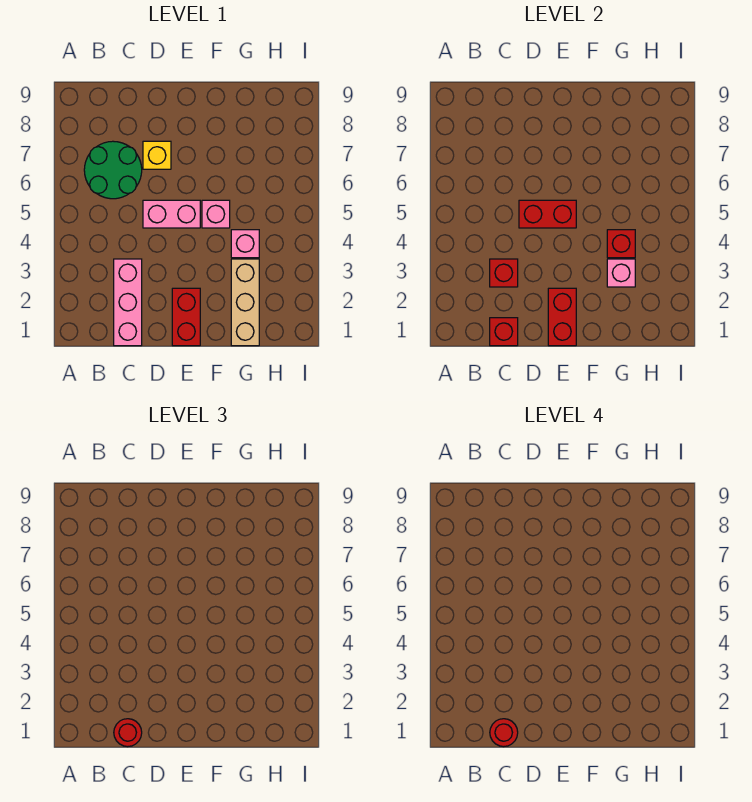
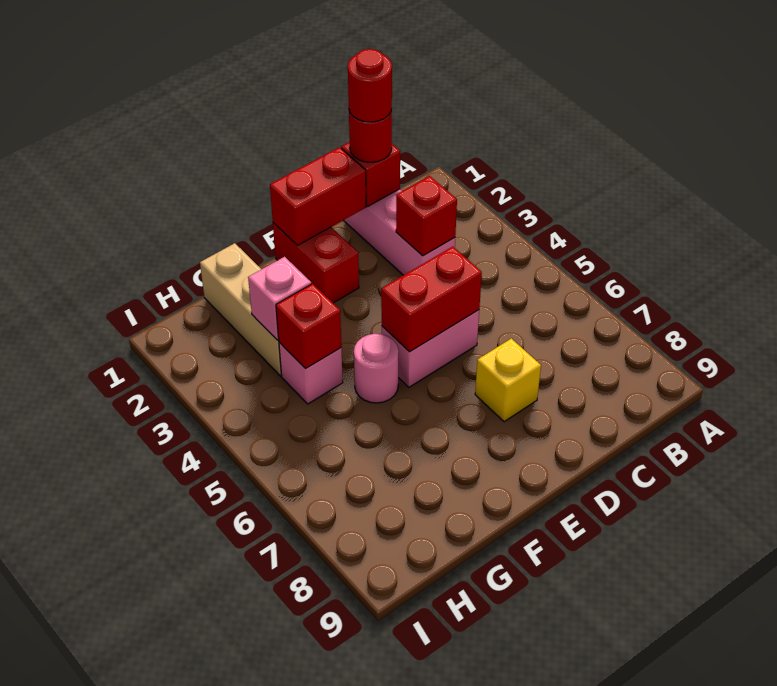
green round brick B6:C7 level 1 -> none
red brick E1:E2 level 2 -> red brick D1:E1 level 2
pink brick F5 level 1 -> pink round brick F5 level 1

